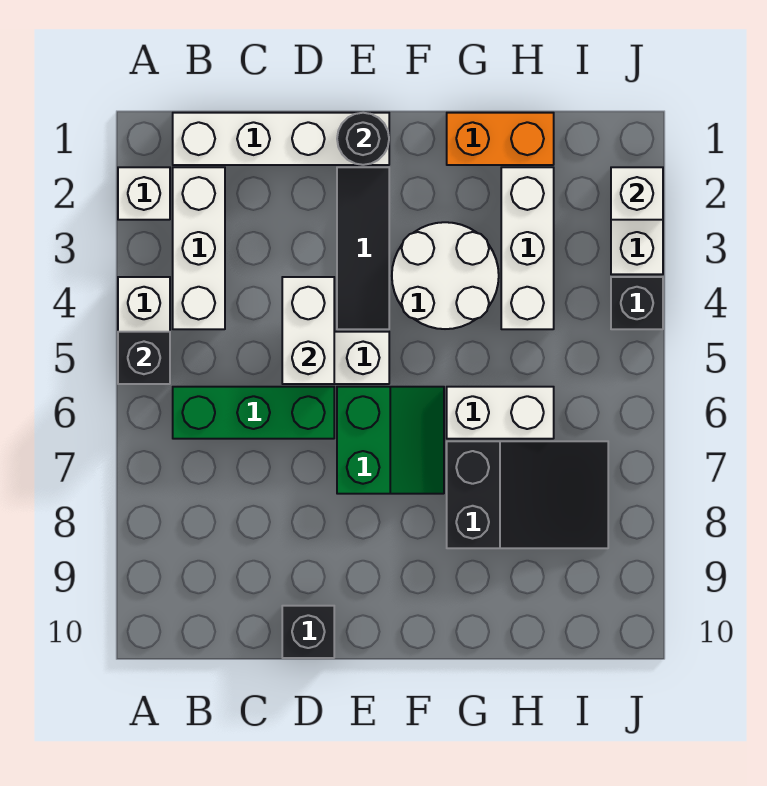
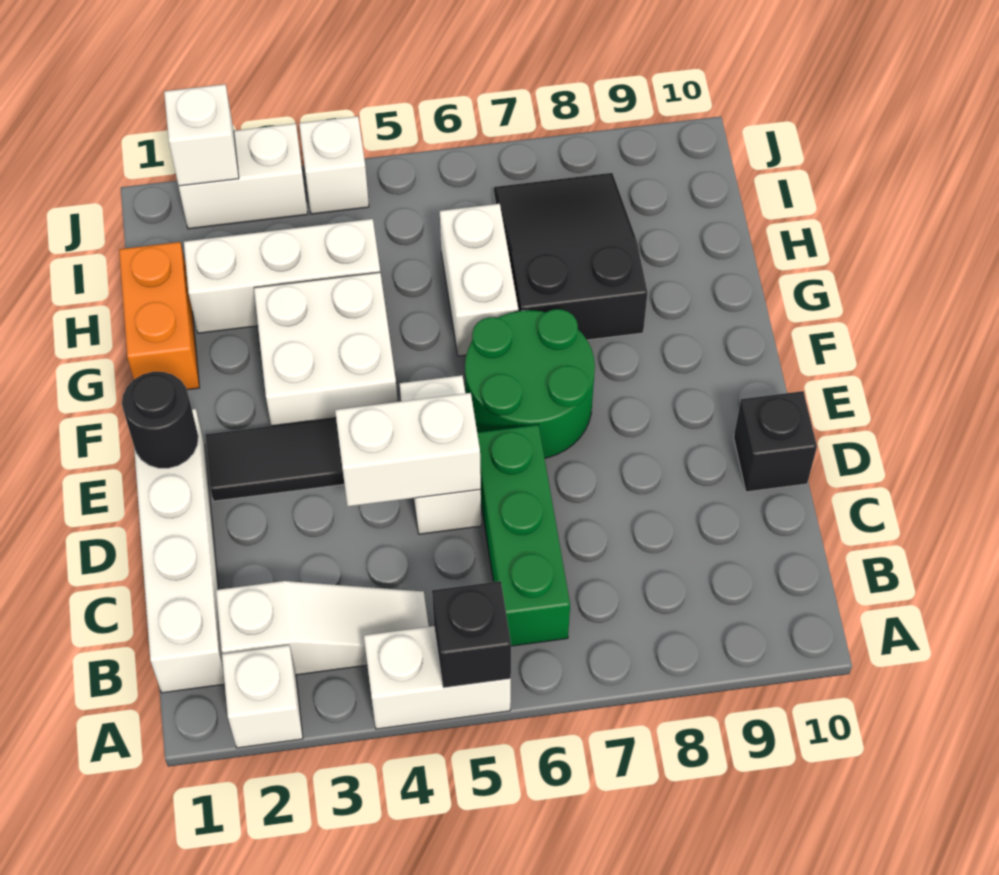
white brick B2:B4 level 1 -> white slope B2:B4 level 1 top 2
green slope E6:F7 level 1 top E -> green round brick E6:F7 level 1
white round brick F3:G4 level 1 -> white brick F3:G4 level 1
black brick J4 level 1 -> white brick J4 level 1

